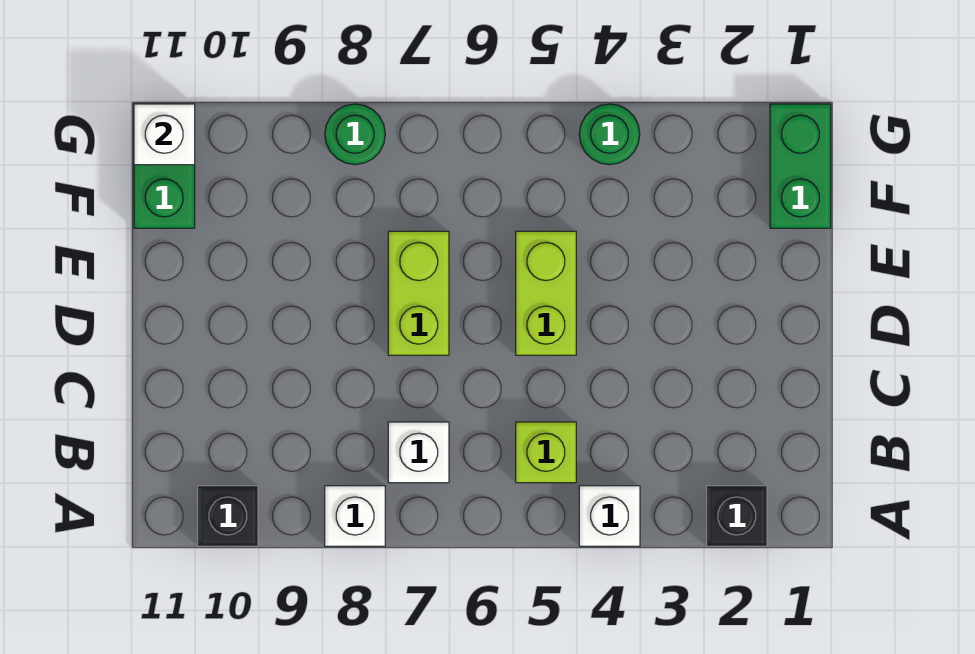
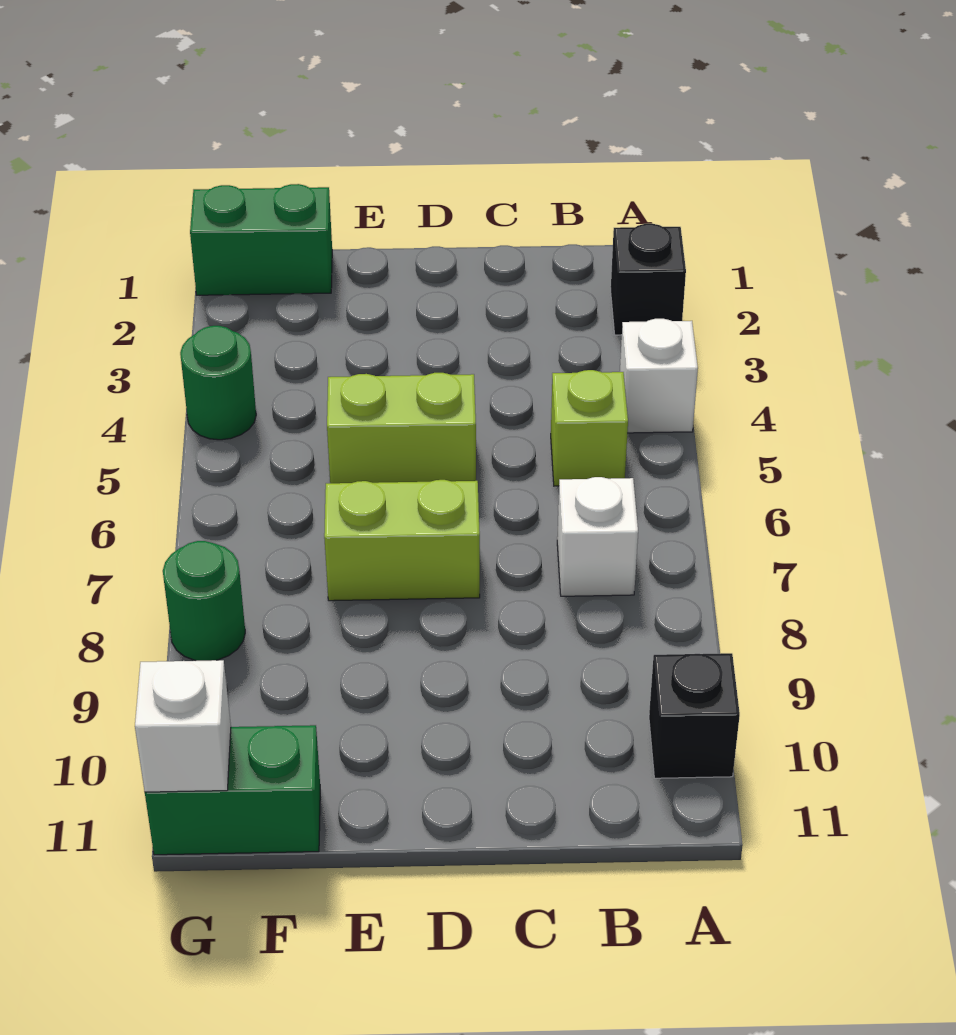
white brick A8 level 1 -> none

